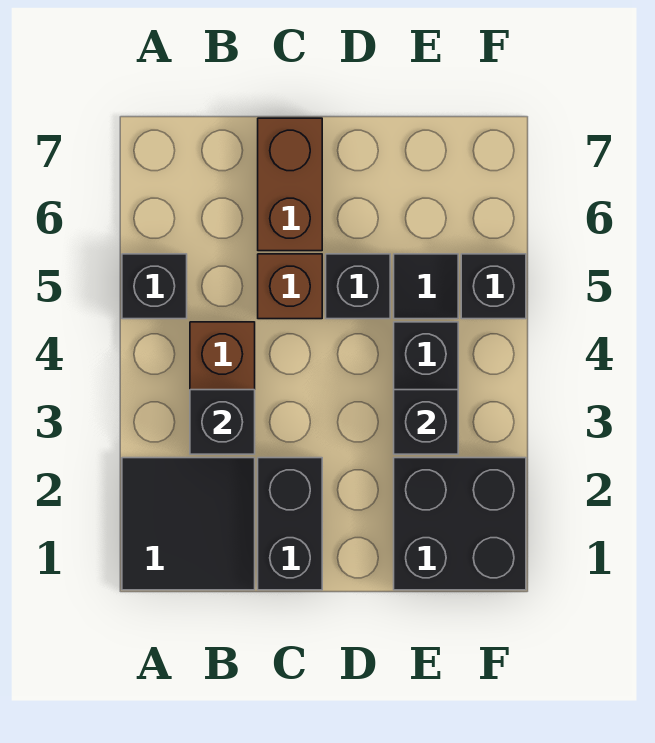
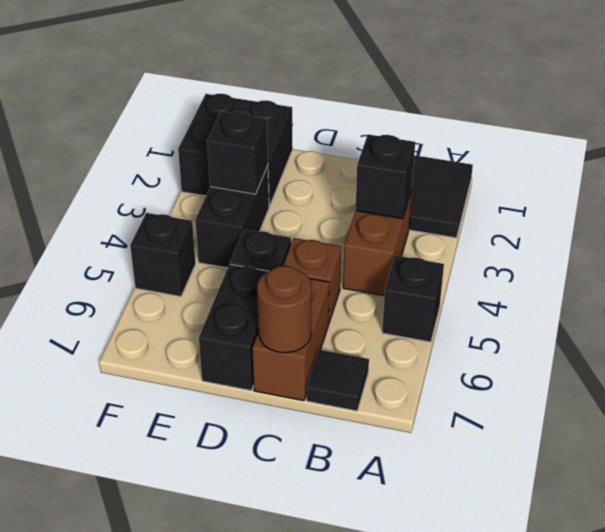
black brick C1:C2 level 1 -> black brick D6:D7 level 1
none -> brown round brick C7 level 2
black tile E5 level 1 -> black tile B7 level 1

